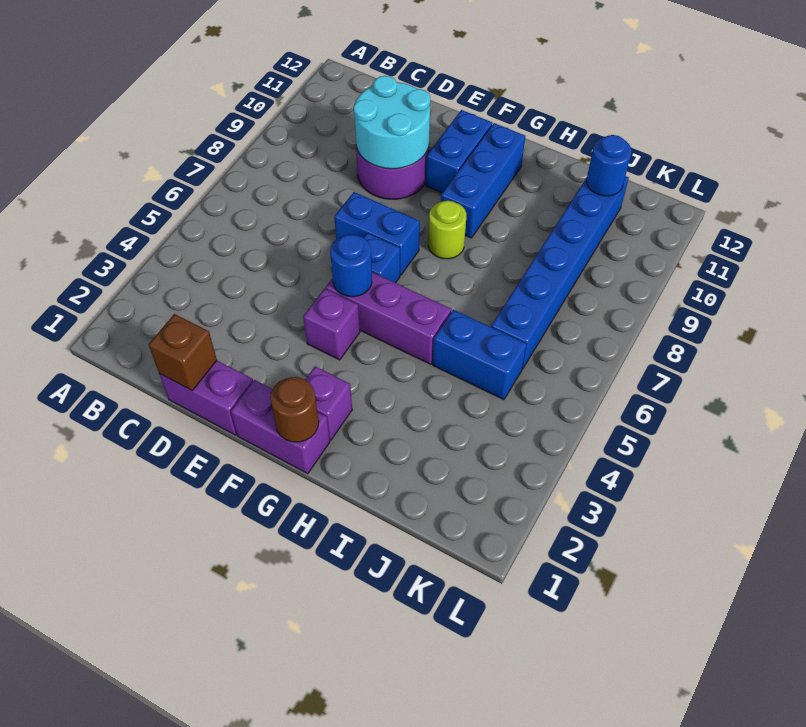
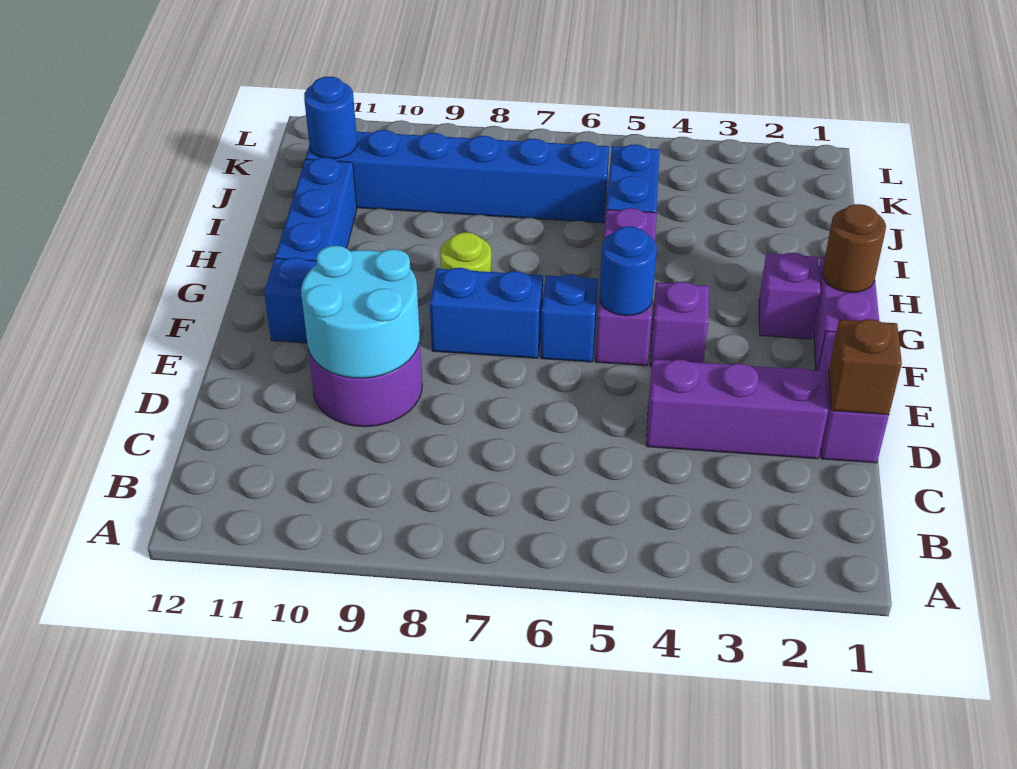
none -> purple brick D2:D4 level 1
blue brick E7:F7 level 1 -> blue brick F7:F8 level 1
blue brick G9:G11 level 1 -> blue brick G11:I11 level 1

